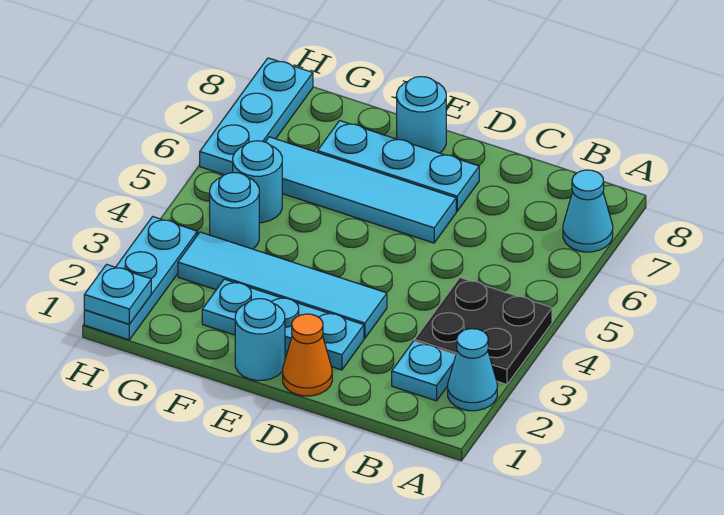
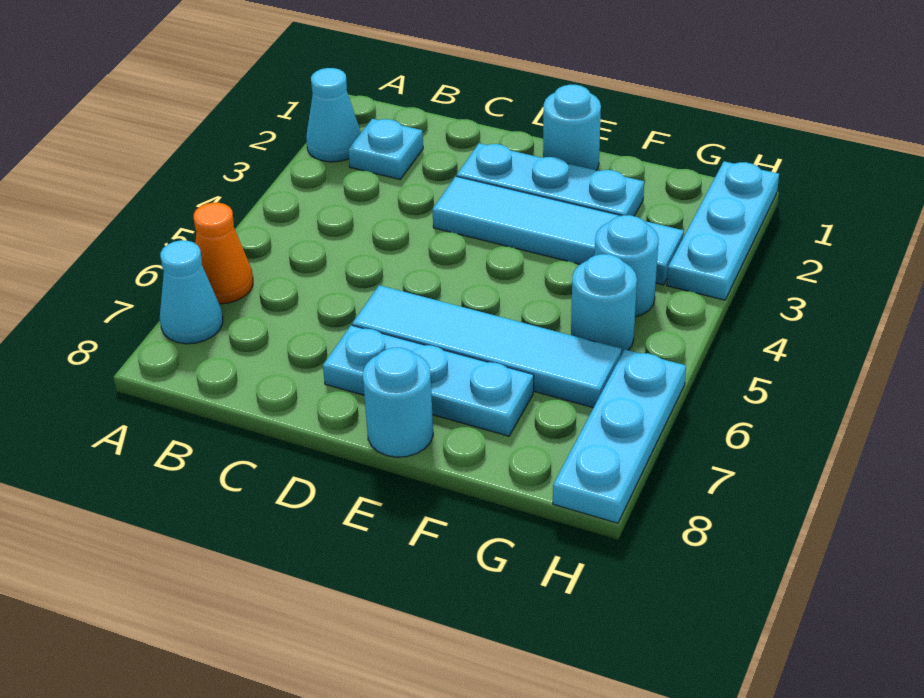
black plate A3:B4 level 1 -> none
orange cone D1 level 1 -> orange cone A6 level 1
cyan plate H1 level 2 -> none

